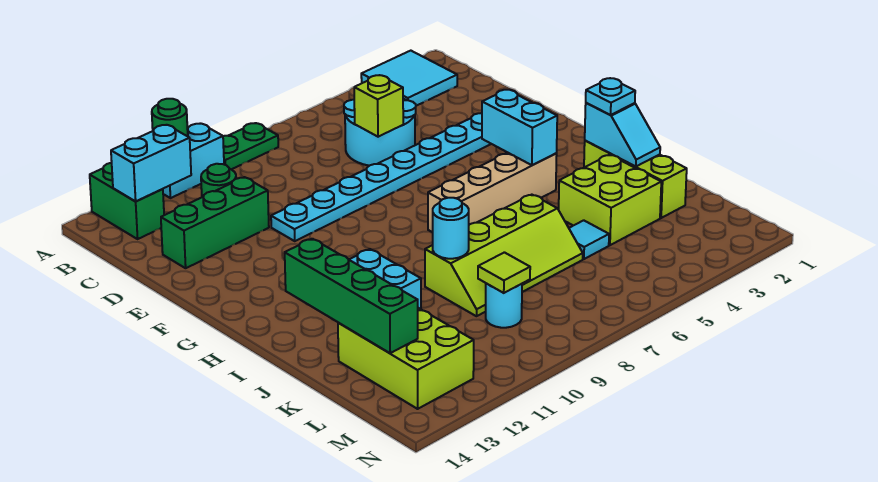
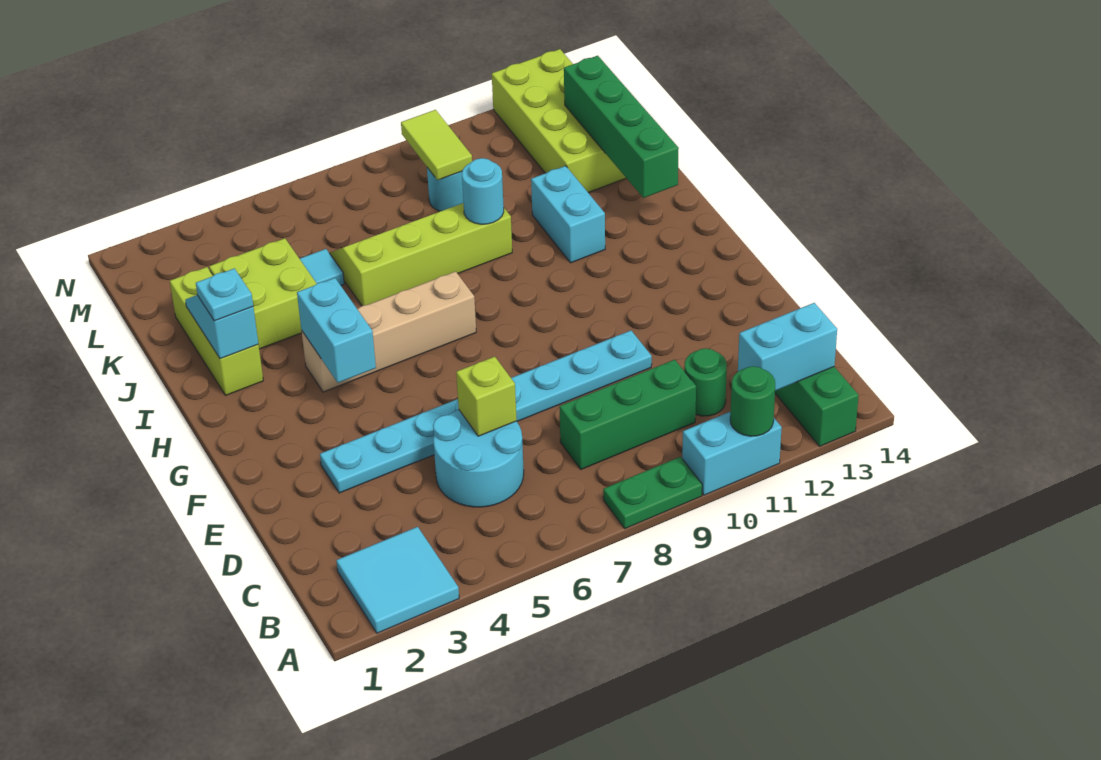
green brick D11:D13 level 1 -> green brick C8:C10 level 1
lime brick K12:M13 level 1 -> lime brick K12:N13 level 1
lime tile L9 level 2 -> lime tile L9:M9 level 2

